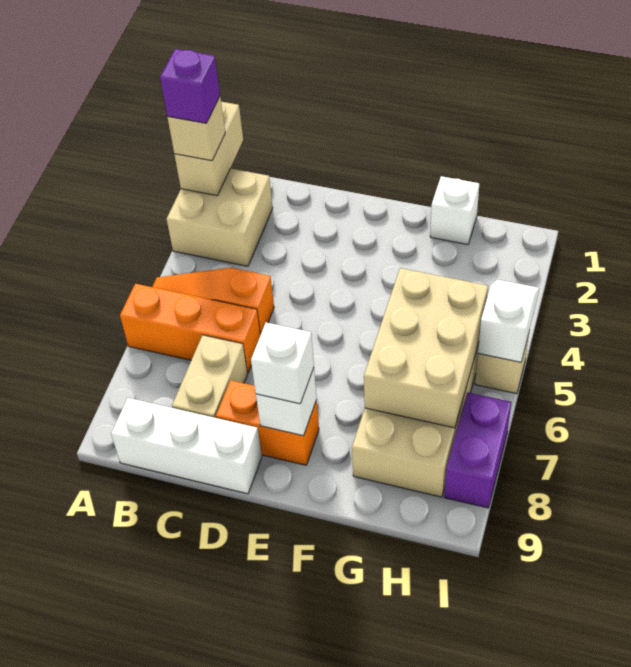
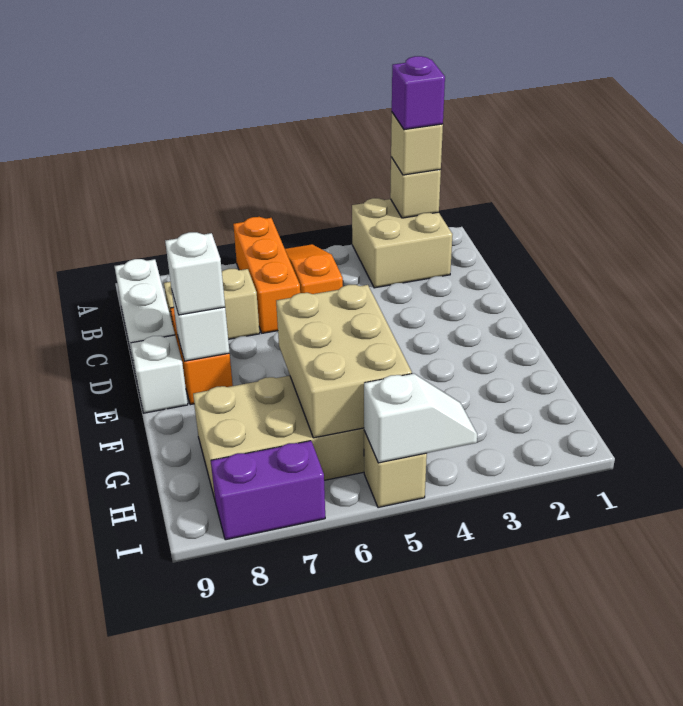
tan brick A1:A2 level 2 -> tan brick A2 level 2
white brick G1 level 1 -> white brick E9 level 1
tan brick G5:H7 level 2 -> tan brick F5:H6 level 2

